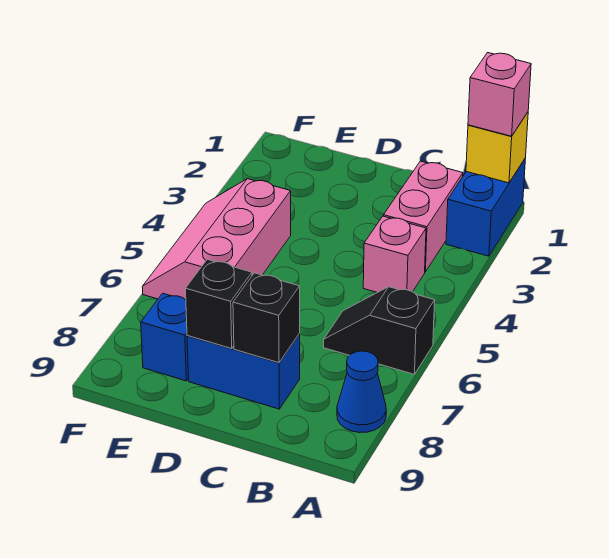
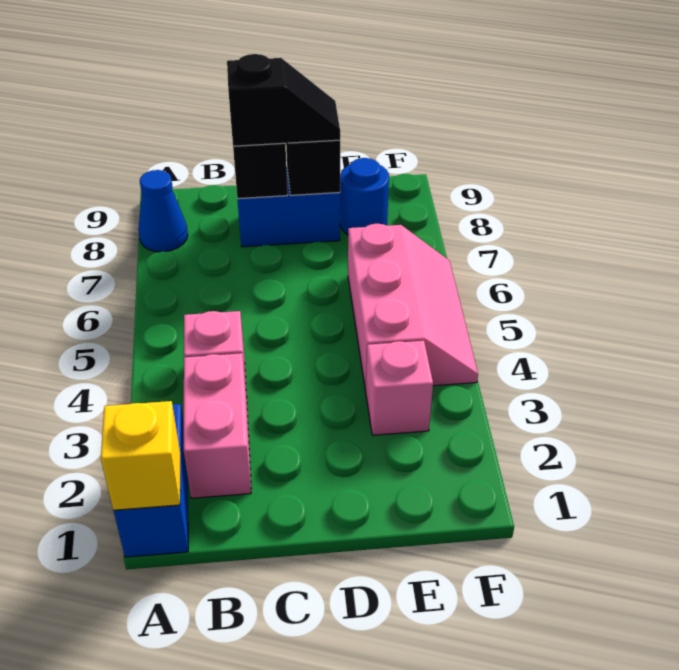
pink brick A1 level 3 -> pink brick E3 level 1
black slope A6:B6 level 1 top A -> black slope C8:D8 level 3 top C
blue brick E8 level 1 -> blue round brick E8 level 1

